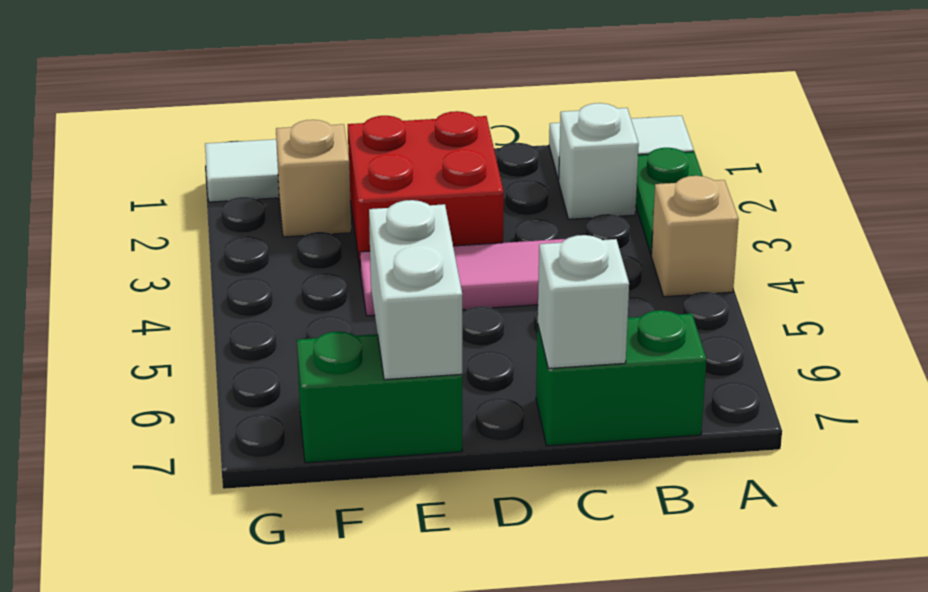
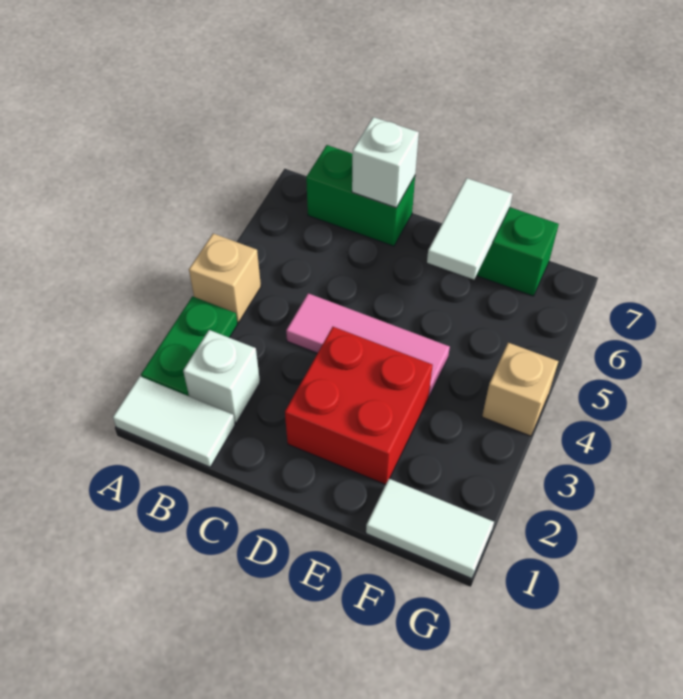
white brick E6:E7 level 2 -> white tile E6:E7 level 2
tan brick F2 level 1 -> tan brick G4 level 1

